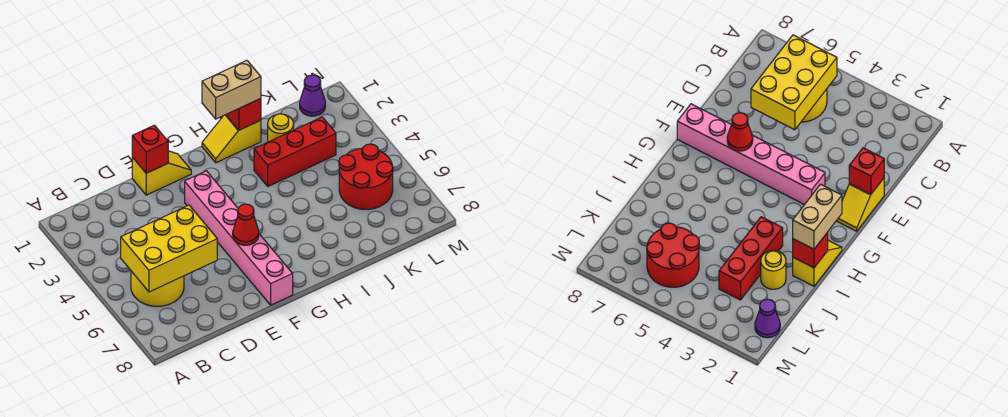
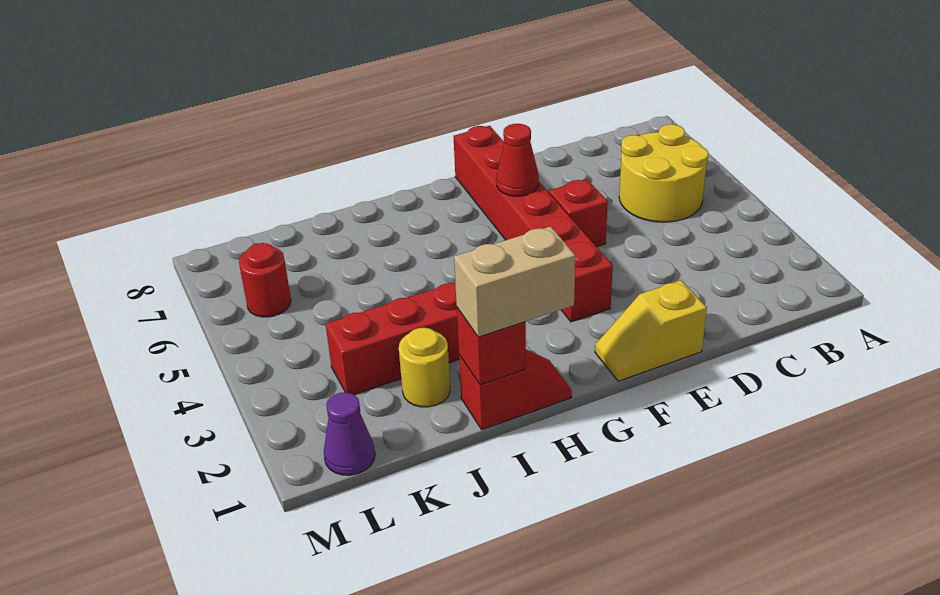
yellow brick B5:D6 level 2 -> none
red brick E1 level 2 -> red brick E5 level 1
pink brick F3:F8 level 1 -> red brick F3:F8 level 1
yellow slope H1:I1 level 1 top I -> red slope H1:I1 level 1 top I
red round brick K5:L6 level 1 -> red round brick L6 level 1

